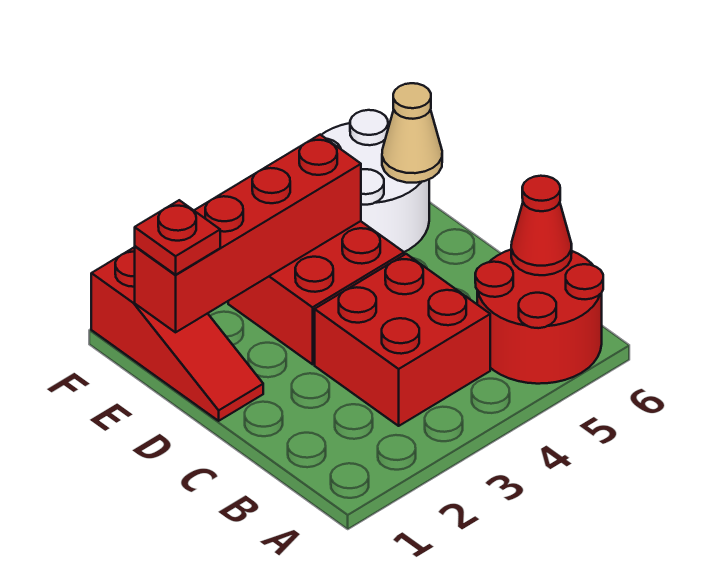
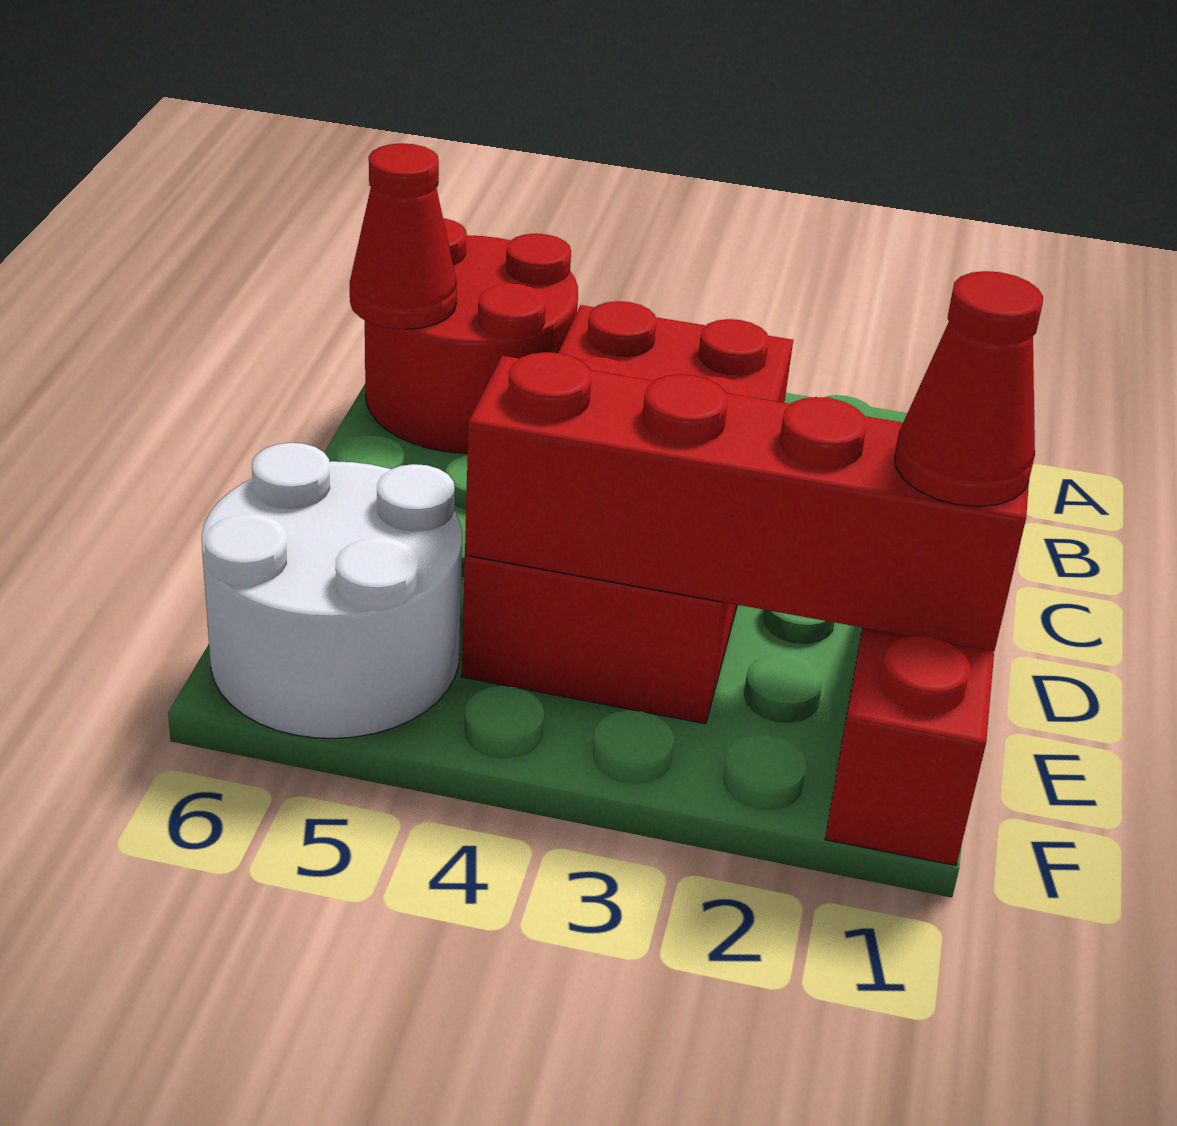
red plate E1 level 3 -> red cone E1 level 3
tan cone E6 level 2 -> none

